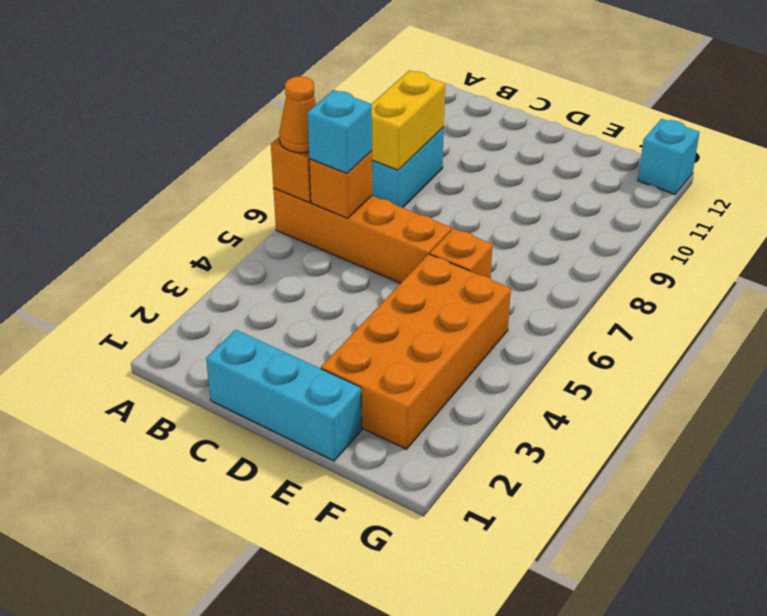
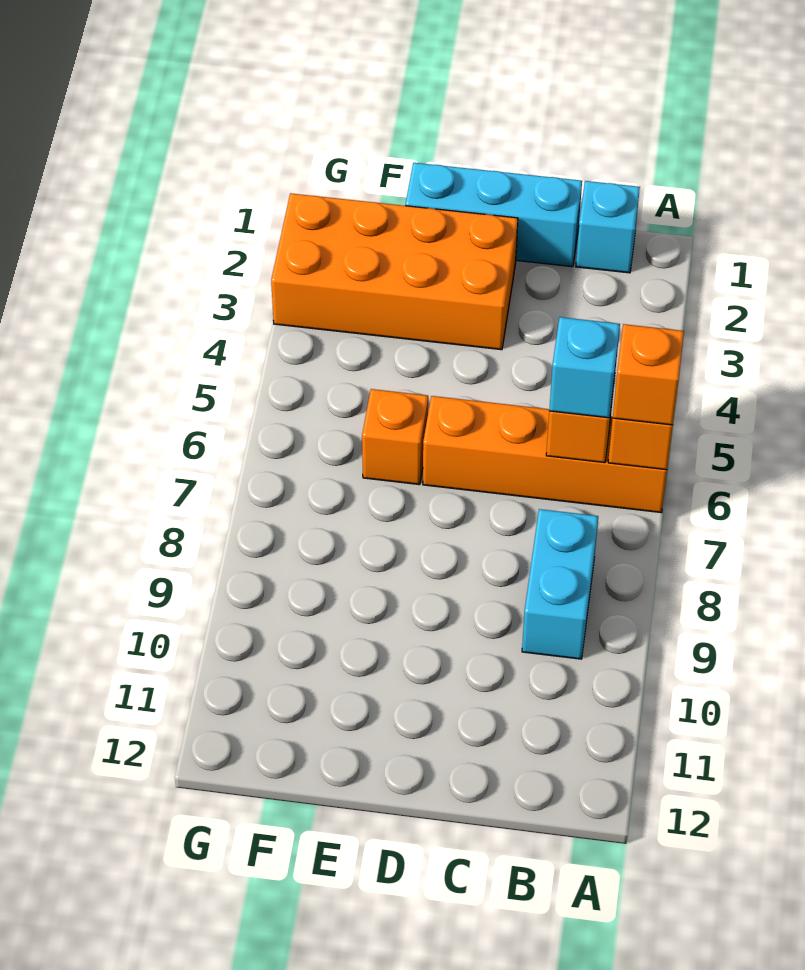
orange cone A6 level 3 -> orange brick A6 level 3
yellow brick B8:B9 level 2 -> none
orange brick E2:F5 level 1 -> orange brick D2:G3 level 1
cyan brick G12 level 1 -> cyan brick B1 level 1

